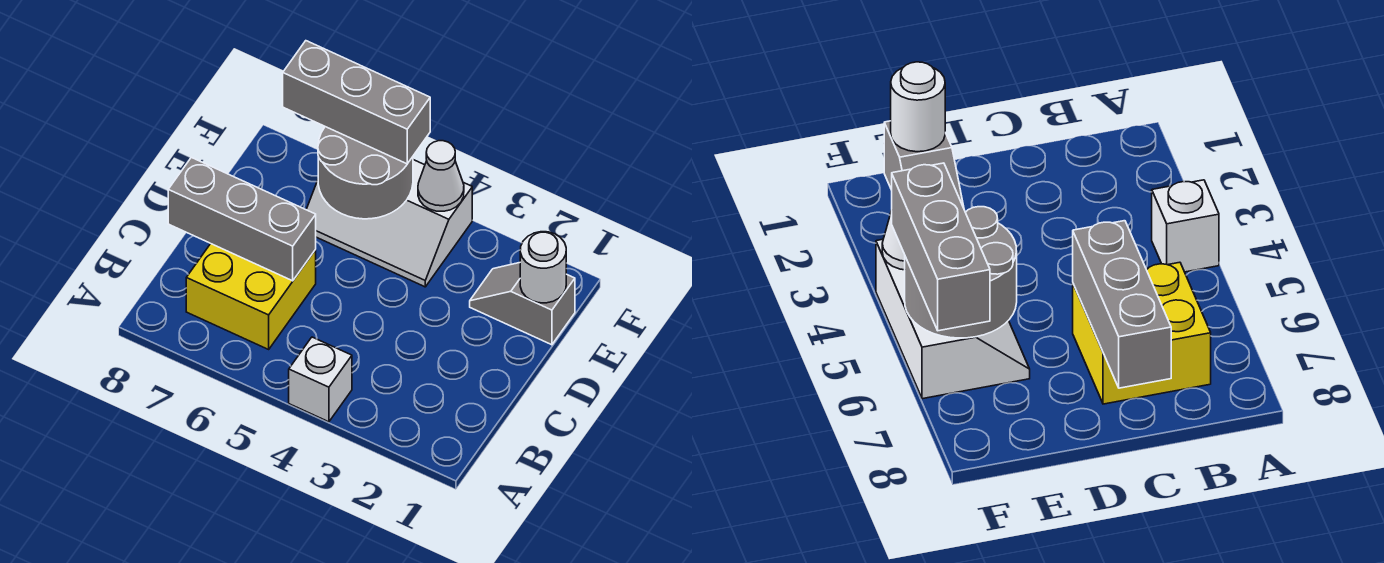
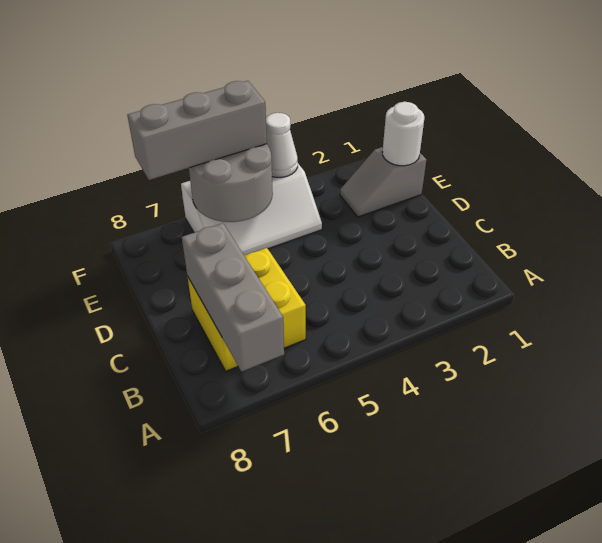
white brick A4 level 1 -> none
grey brick C6:C8 level 2 -> grey brick A7:C7 level 2

